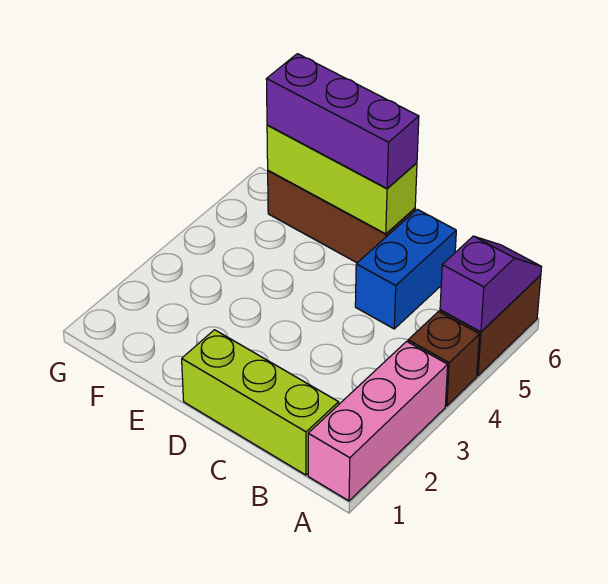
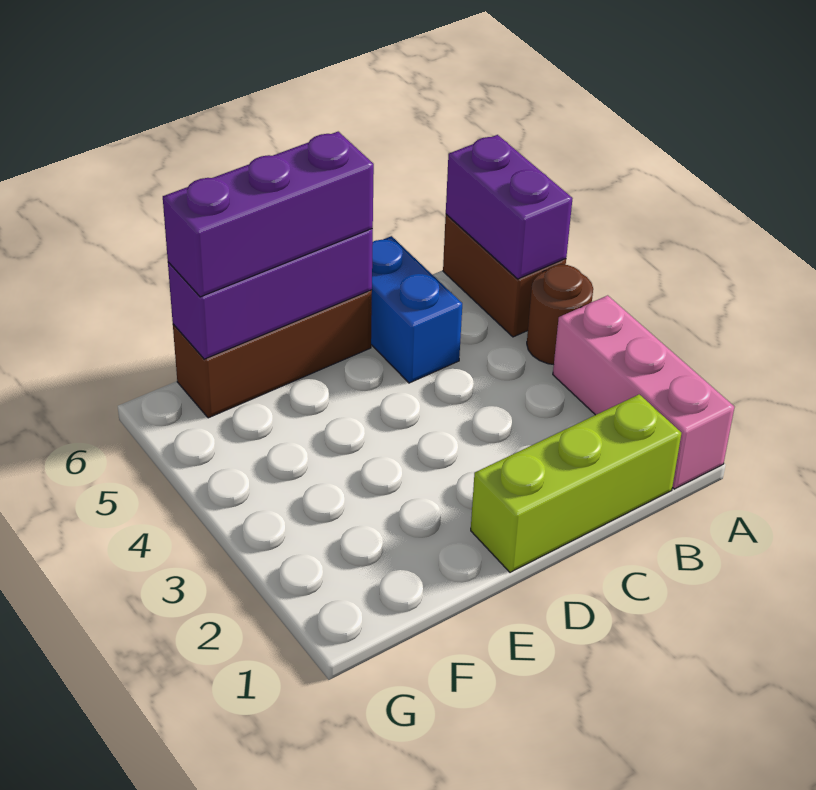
brown brick A4 level 1 -> brown round brick A4 level 1
purple slope A5:A6 level 2 top 5 -> purple brick A5:A6 level 2
lime brick D6:F6 level 2 -> purple brick D6:F6 level 2

